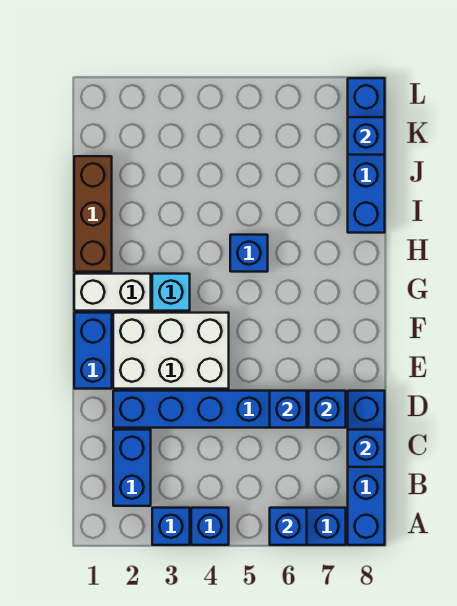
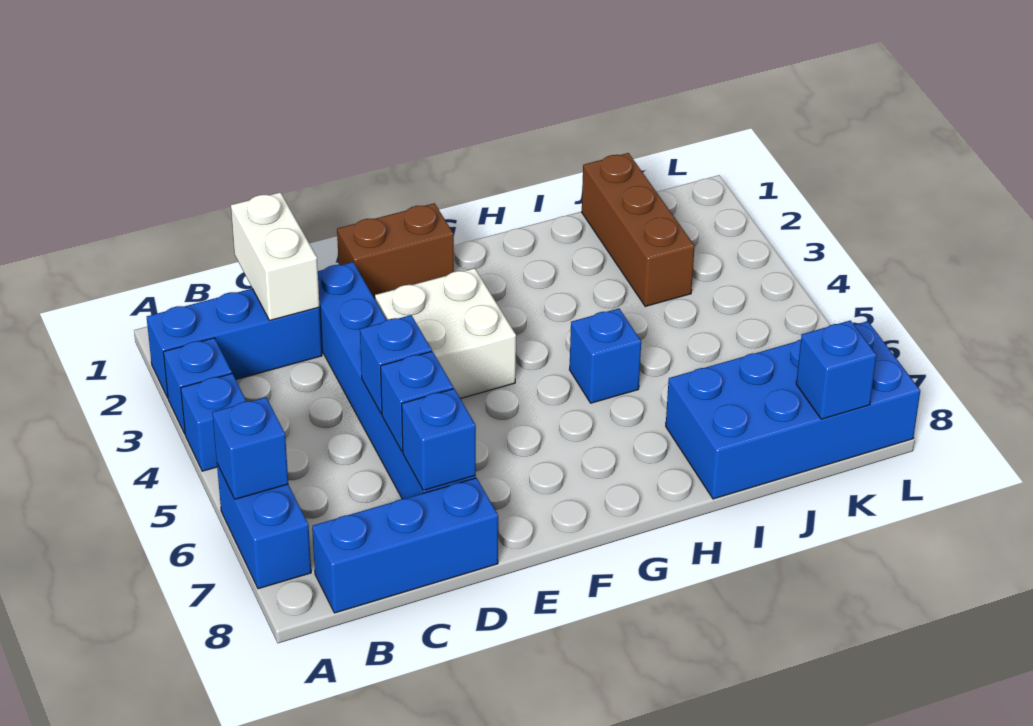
blue brick A8:D8 level 1 -> blue brick B8:D8 level 1
blue brick B2:C2 level 1 -> blue brick A2:C2 level 1
blue brick C8 level 2 -> blue brick D5 level 2
blue brick E1:F1 level 1 -> brown brick E1:F1 level 1
white brick E2:F4 level 1 -> white brick E3:F4 level 1
white brick G1:G2 level 1 -> white brick C1:C2 level 2
cyan brick G3 level 1 -> none
brown brick H1:J1 level 1 -> brown brick J1:J3 level 1
blue brick I8:L8 level 1 -> blue brick I7:L8 level 1

